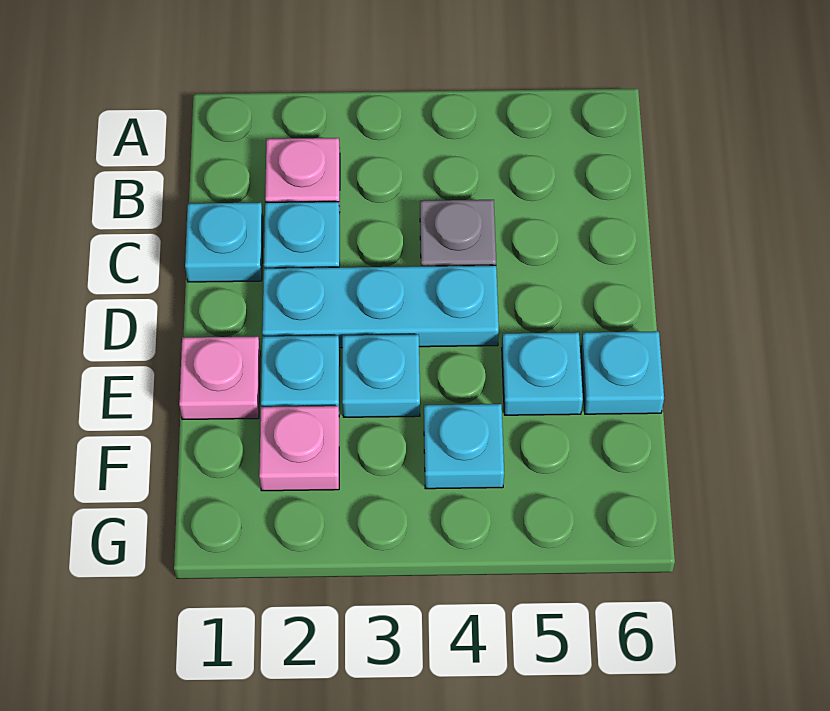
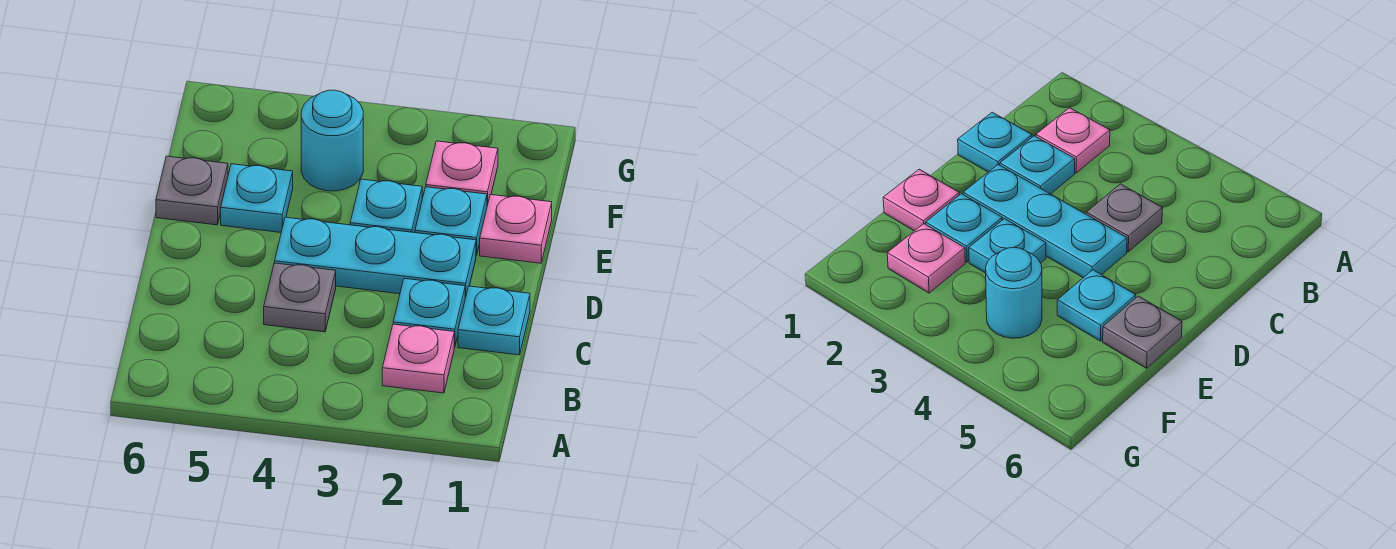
cyan plate E6 level 1 -> grey plate E6 level 1
cyan plate F4 level 1 -> cyan round brick F4 level 1

